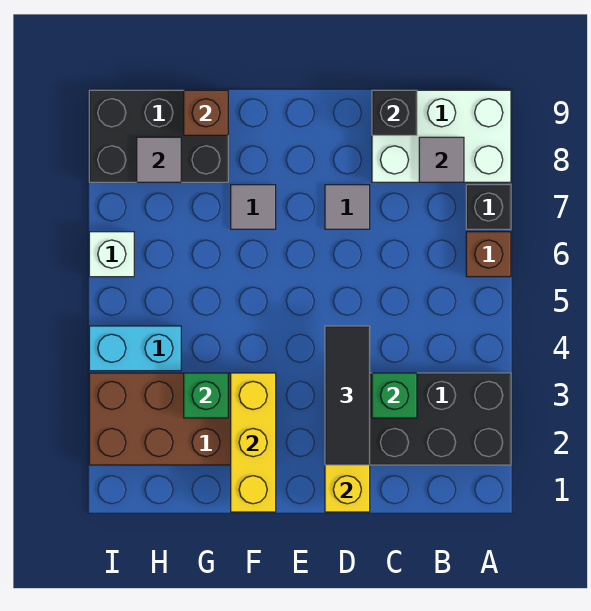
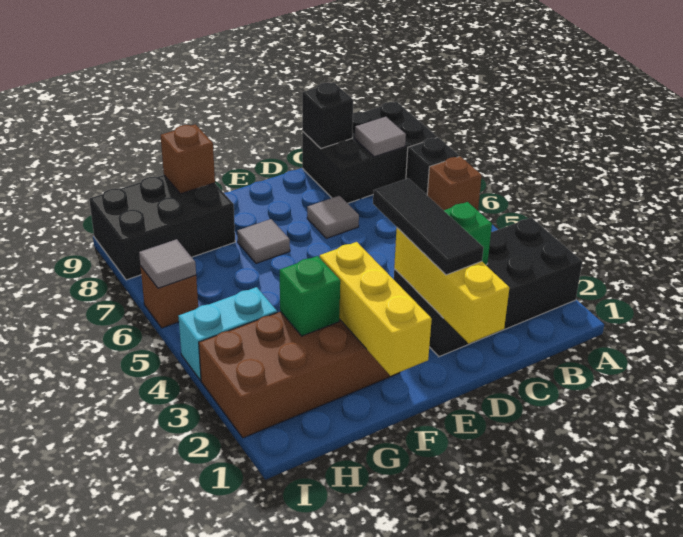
white brick A8:C9 level 1 -> black brick A8:C9 level 1
grey tile H8 level 2 -> grey tile I6 level 2
white brick I6 level 1 -> brown brick I6 level 1

